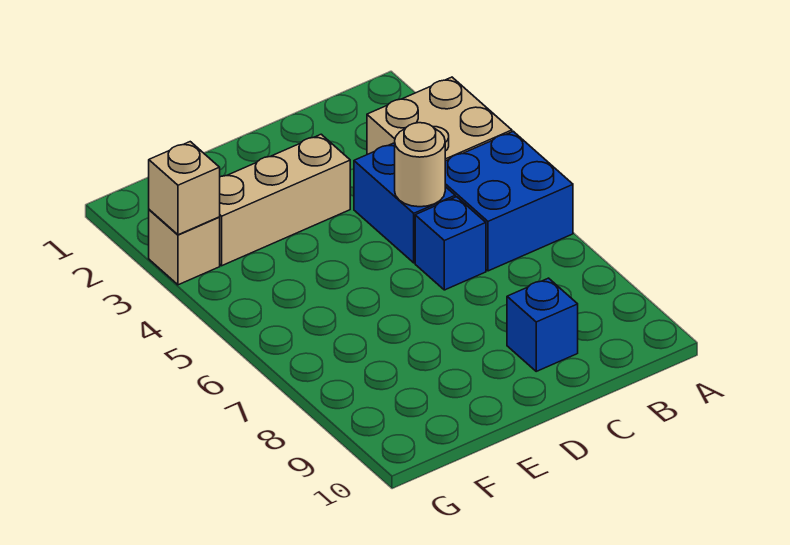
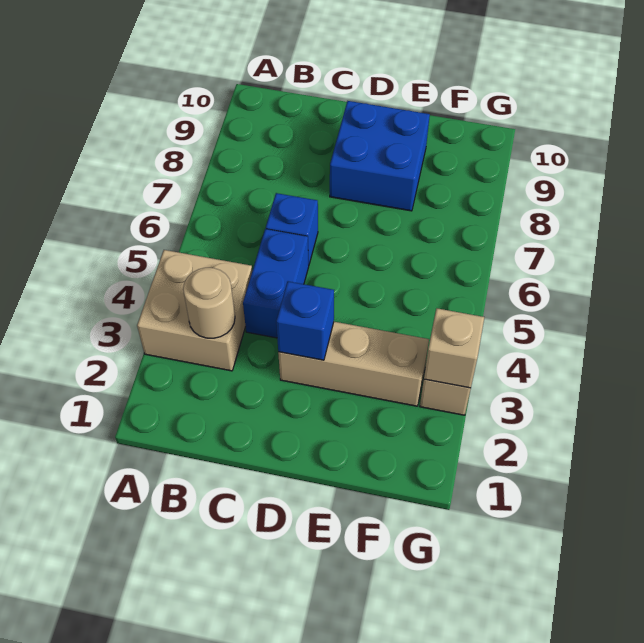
blue brick A5:B6 level 1 -> blue brick D8:E9 level 1
tan round brick C5 level 2 -> tan round brick B3 level 2
blue brick C9 level 1 -> blue brick D3 level 2

